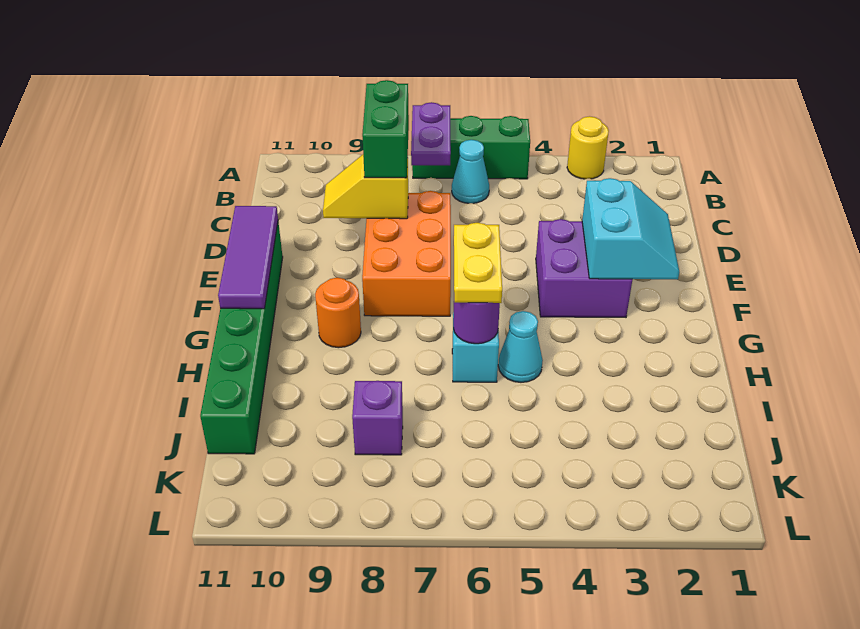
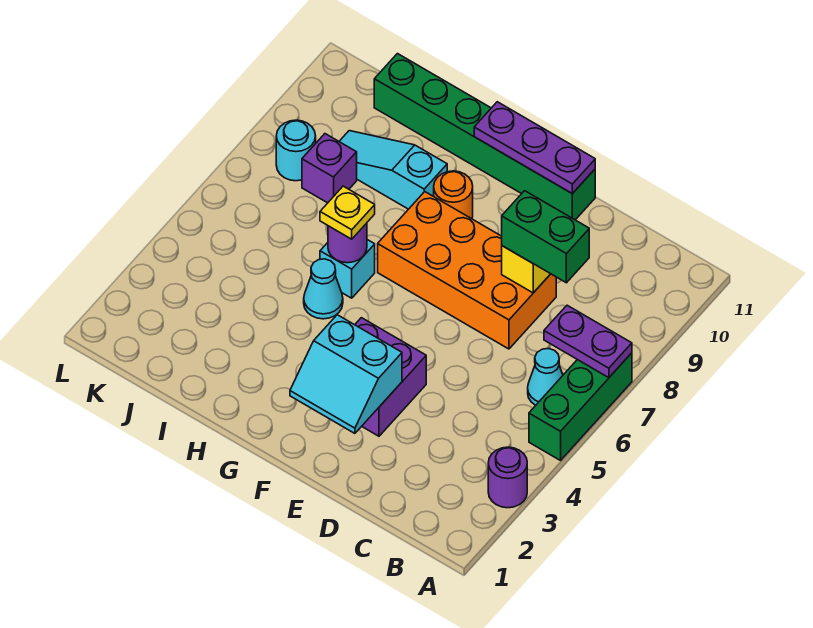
yellow round brick A3 level 1 -> purple round brick A3 level 1
orange brick D7:F8 level 1 -> orange brick D7:G8 level 1
purple tile E11:G11 level 2 -> purple plate E11:G11 level 2
yellow plate G6:H6 level 3 -> yellow plate H6 level 3
none -> cyan slope H9:J9 level 1 top H
none -> cyan round brick K8 level 1

